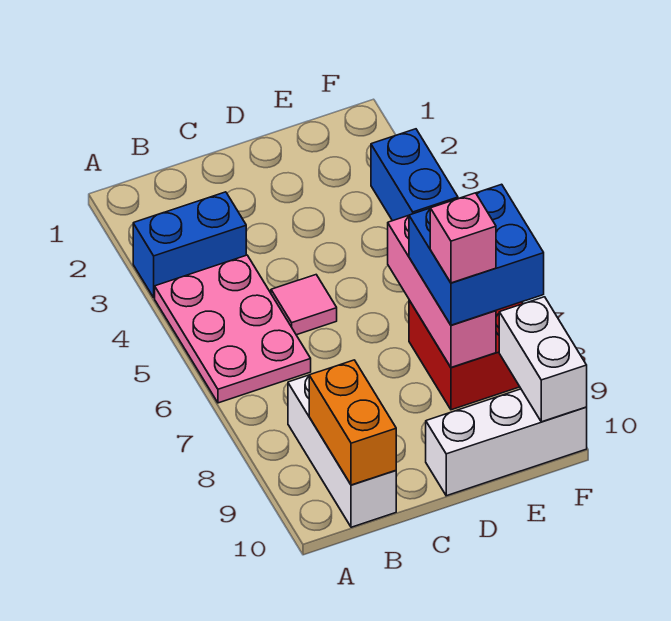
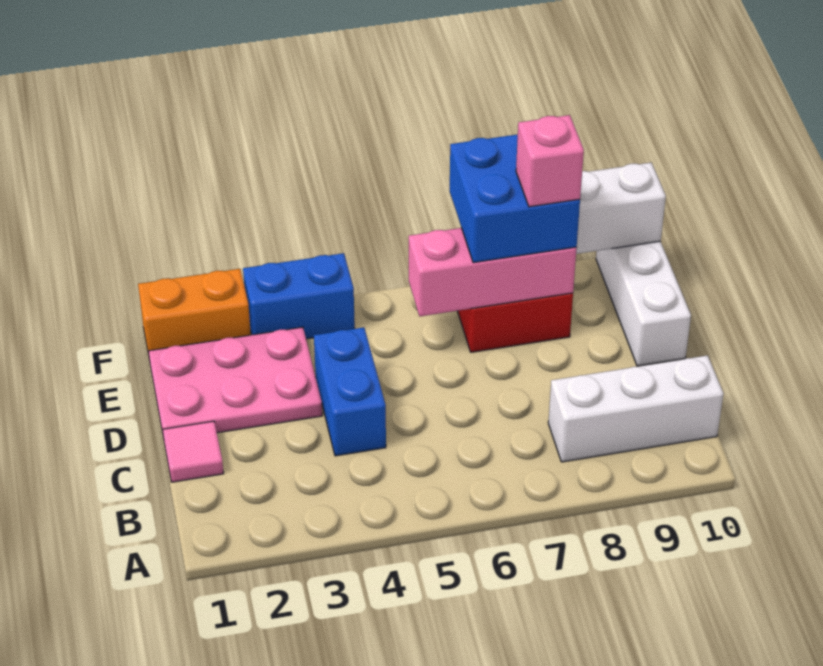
blue brick A3:B3 level 1 -> blue brick C4:D4 level 1
pink plate A4:B6 level 1 -> pink plate D1:E3 level 1
orange brick B9:B10 level 2 -> orange brick F1:F2 level 1
pink tile C5 level 1 -> pink tile C1 level 1

